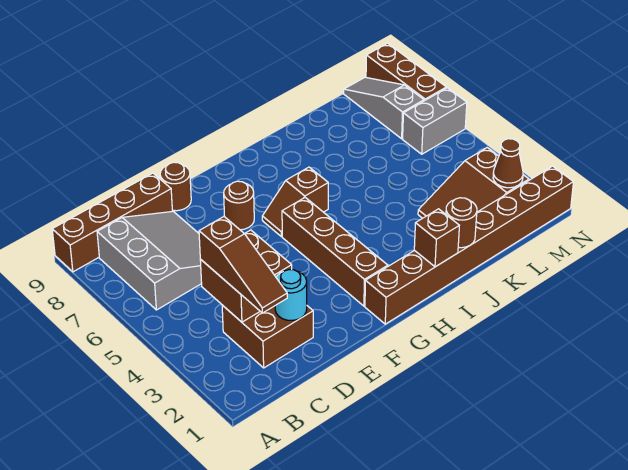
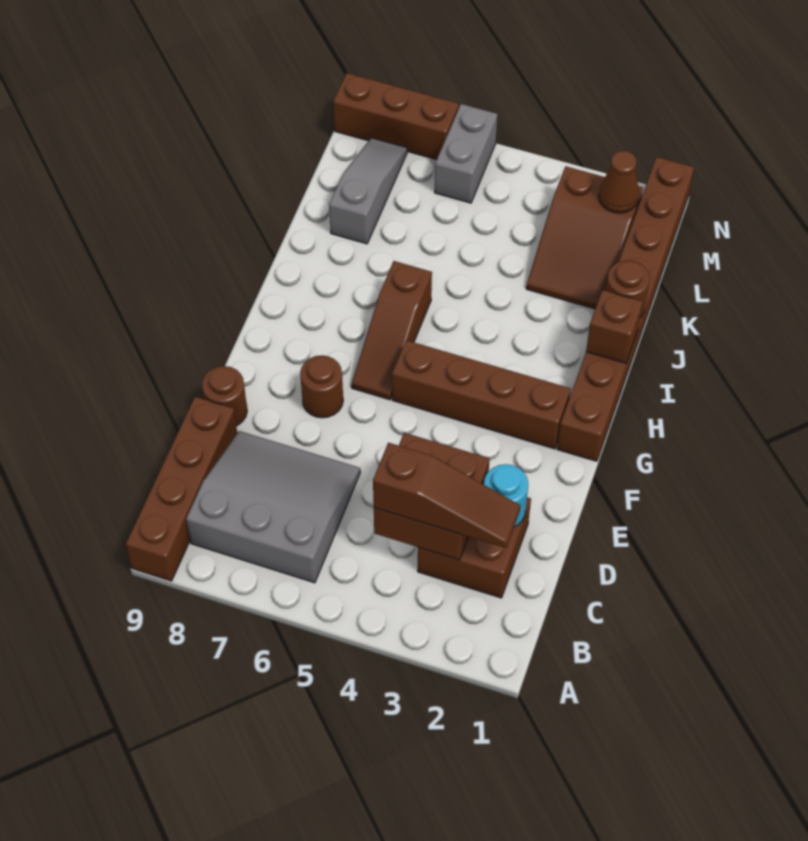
brown slope G6:H6 level 1 top H -> brown slope G6:I6 level 1 top I
grey slope M7:M9 level 1 top 7 -> grey slope K8:M8 level 1 top K

